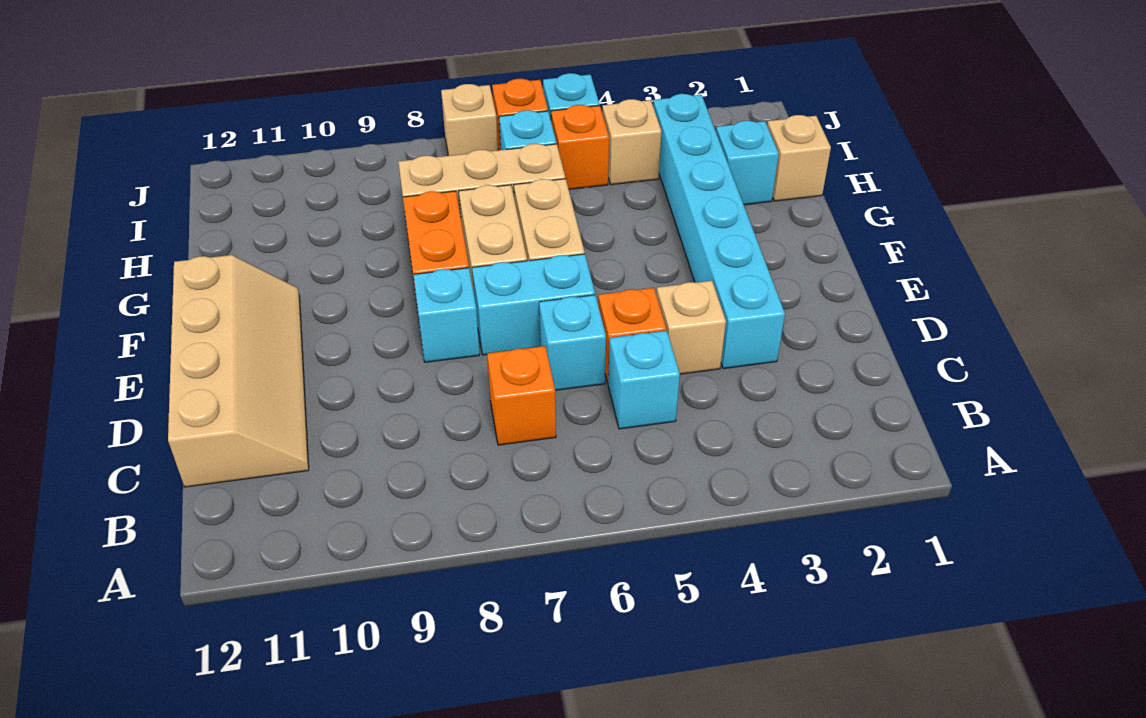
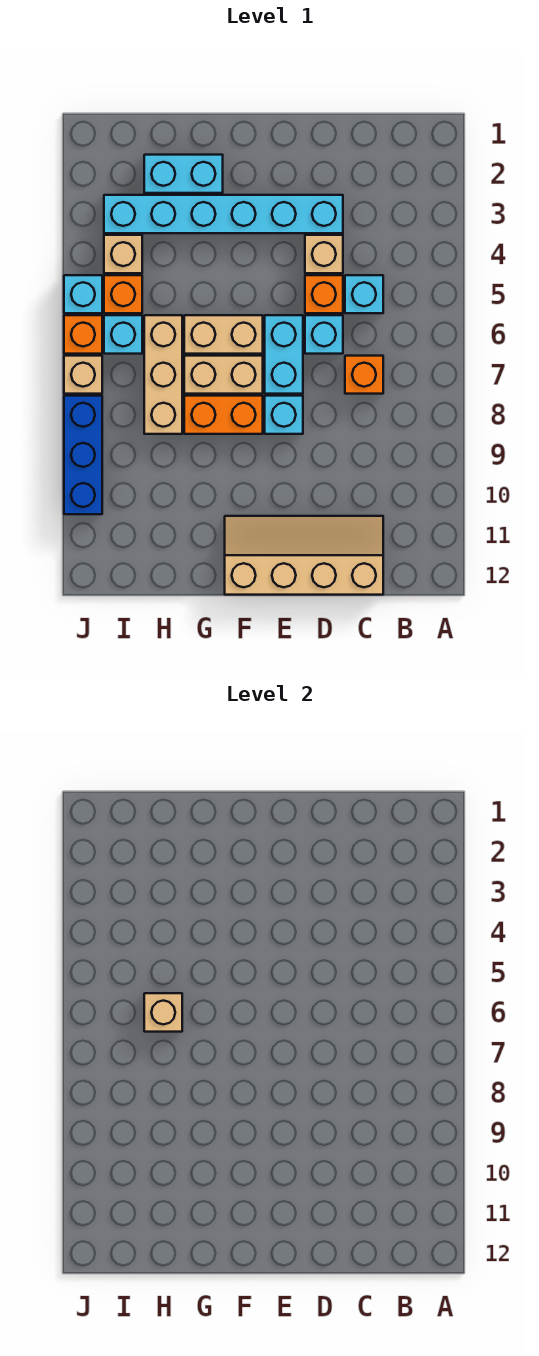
tan brick H1 level 1 -> tan brick H6 level 2
cyan brick H2 level 1 -> cyan brick G2:H2 level 1
none -> blue brick J8:J10 level 1

